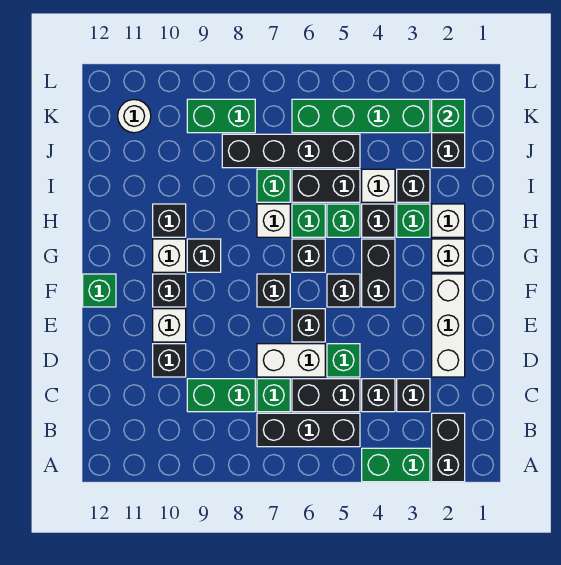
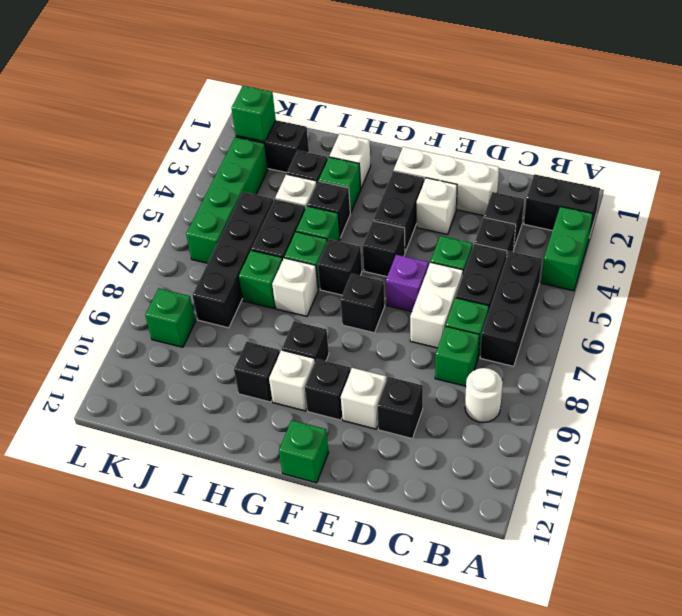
green brick C8:C9 level 1 -> green brick C8 level 1
black brick E6 level 1 -> purple brick E6 level 1
black brick F4:G4 level 1 -> black brick F3:F4 level 1
white brick G2 level 1 -> white brick E3 level 1
green brick K8:K9 level 1 -> green brick K9 level 1
white round brick K11 level 1 -> white round brick B9 level 1

